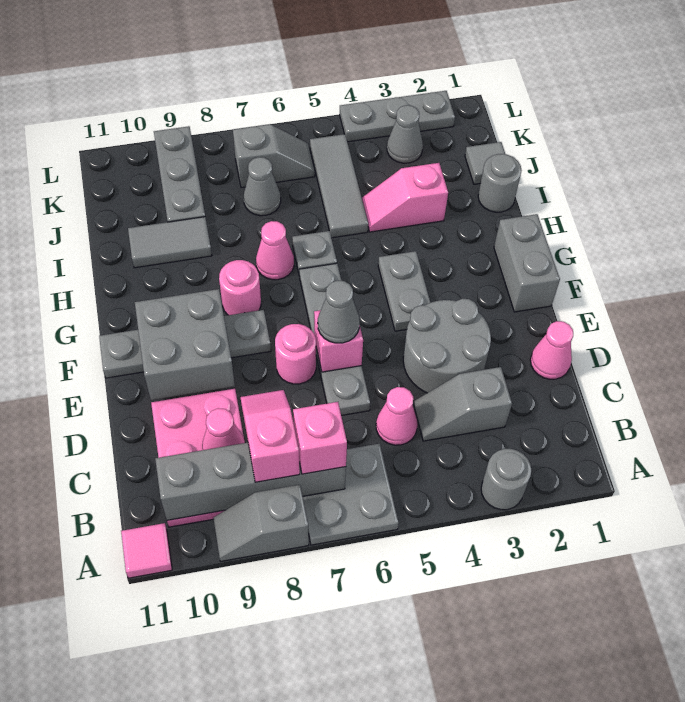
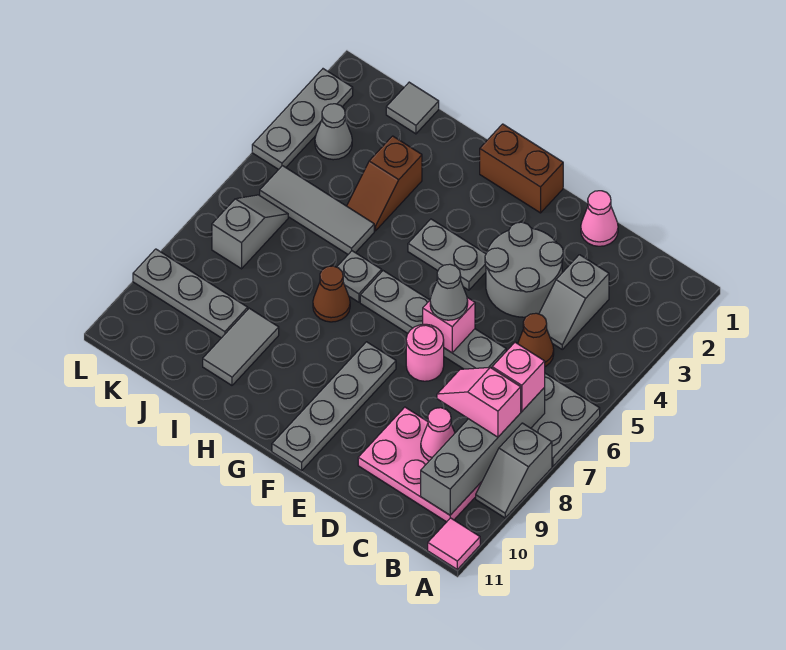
grey round brick A3 level 1 -> none
pink cone C5 level 1 -> brown cone C5 level 1
grey brick E9:F10 level 2 -> none
grey brick F1:G1 level 1 -> brown brick F1:G1 level 1
pink round brick G8 level 1 -> none
pink cone H7 level 1 -> brown cone H7 level 1
grey round brick I1 level 1 -> none
pink slope I3:I4 level 1 top 3 -> brown slope I3:I4 level 1 top 3
grey cone J7 level 1 -> none

